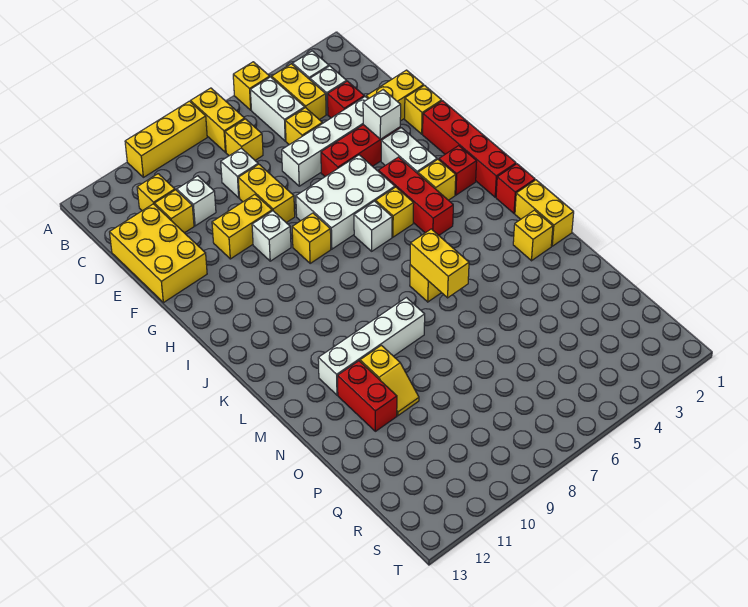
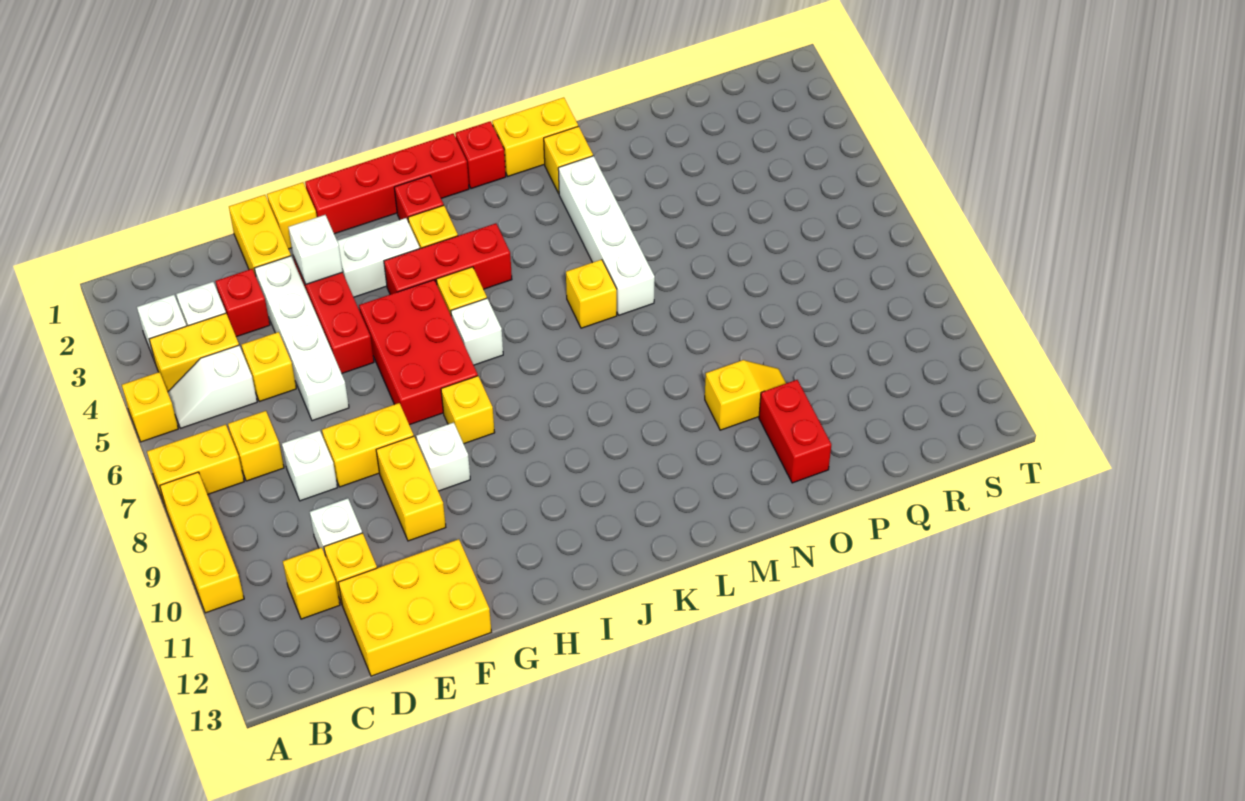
white brick B5:C5 level 1 -> white slope B5:C5 level 1 top C
white brick G5:H7 level 1 -> red brick G5:H7 level 1
yellow brick L6:M6 level 2 -> none
white brick M8:M11 level 1 -> white brick M3:M6 level 1
red brick N11:O11 level 1 -> red brick O11:O12 level 1

